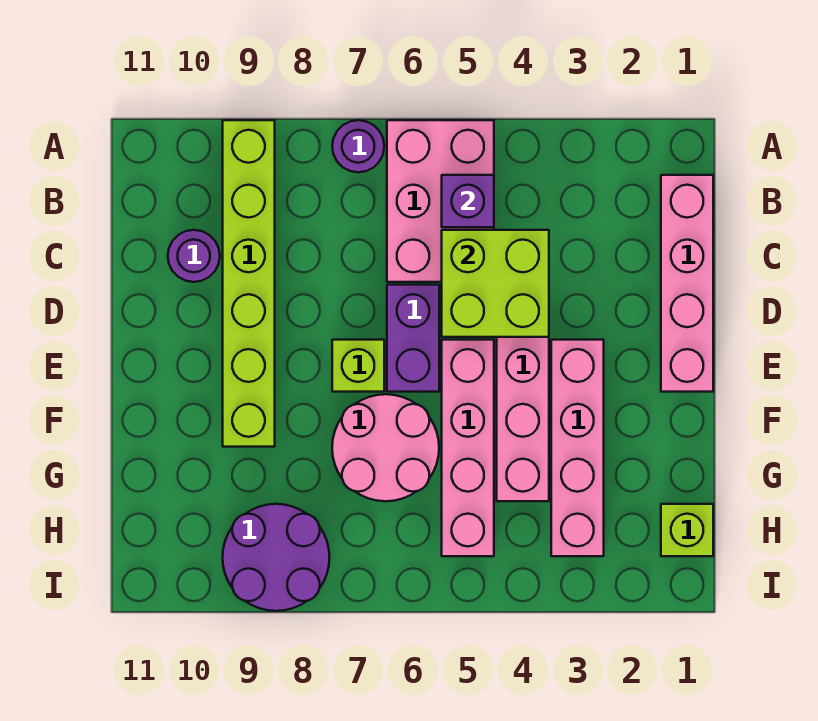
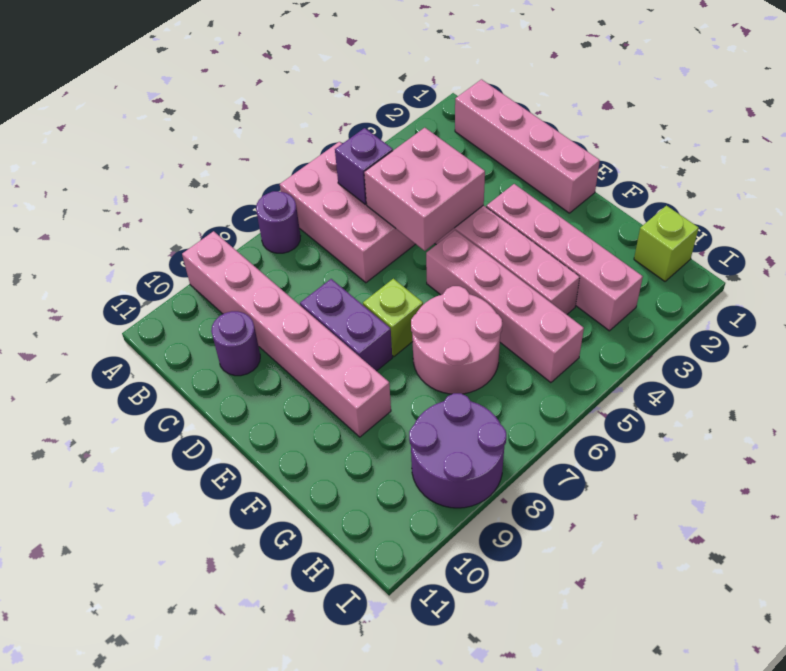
lime brick A9:F9 level 1 -> pink brick A9:F9 level 1
lime brick C4:D5 level 2 -> pink brick C4:D5 level 2
purple brick D6:E6 level 1 -> purple brick D8:E8 level 1

